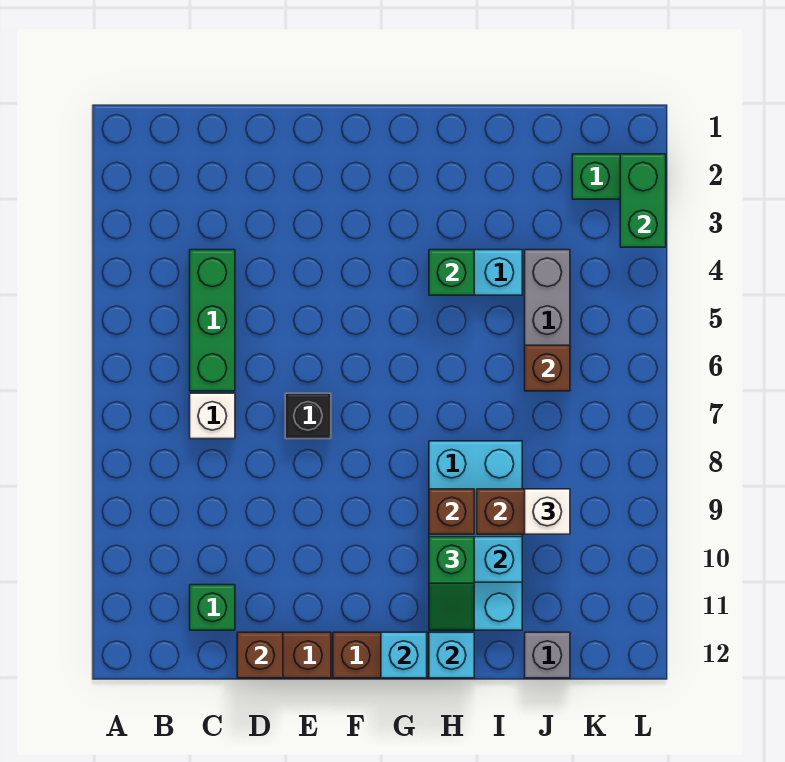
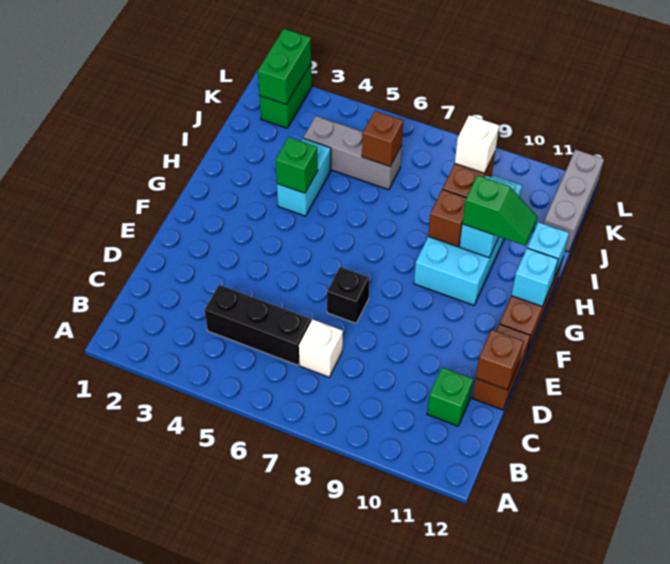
green brick C4:C6 level 1 -> black brick C4:C6 level 1
cyan brick H8:I11 level 1 -> cyan brick G9:J10 level 1
grey brick J12 level 1 -> grey brick J12:L12 level 1
green brick L2:L3 level 2 -> green brick K2:L2 level 2

